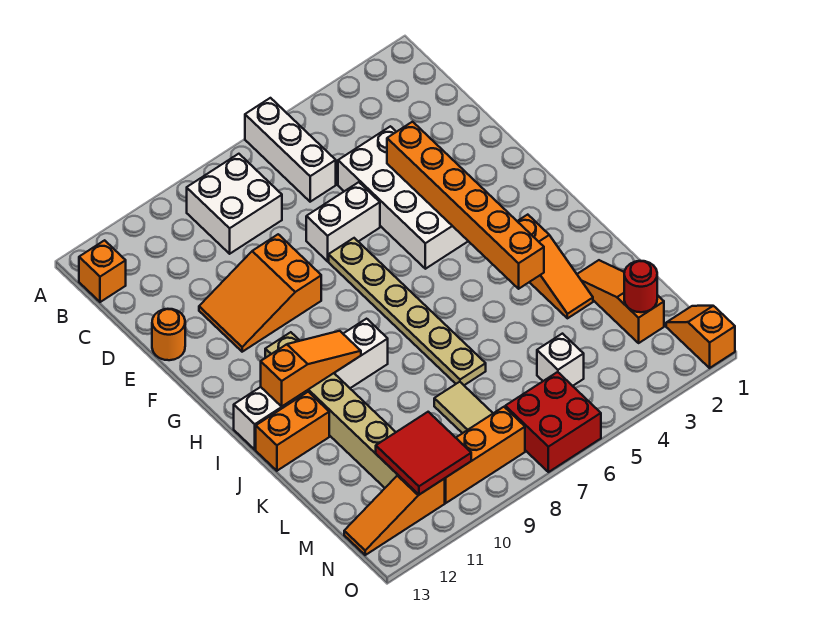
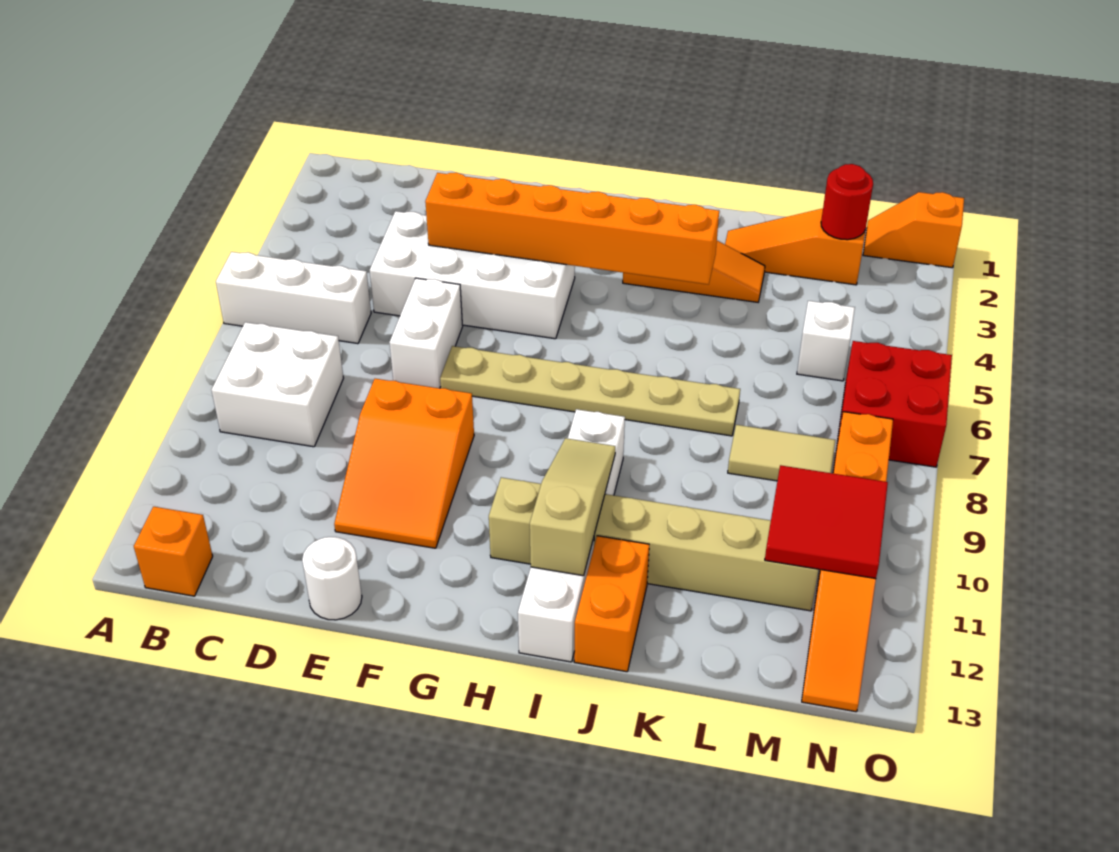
orange round brick E13 level 1 -> white round brick E13 level 1
orange slope I10:I12 level 2 top 12 -> tan slope I10:I12 level 2 top 12

